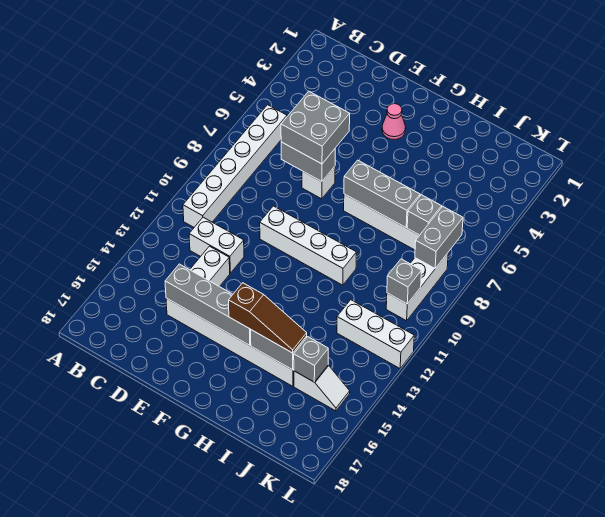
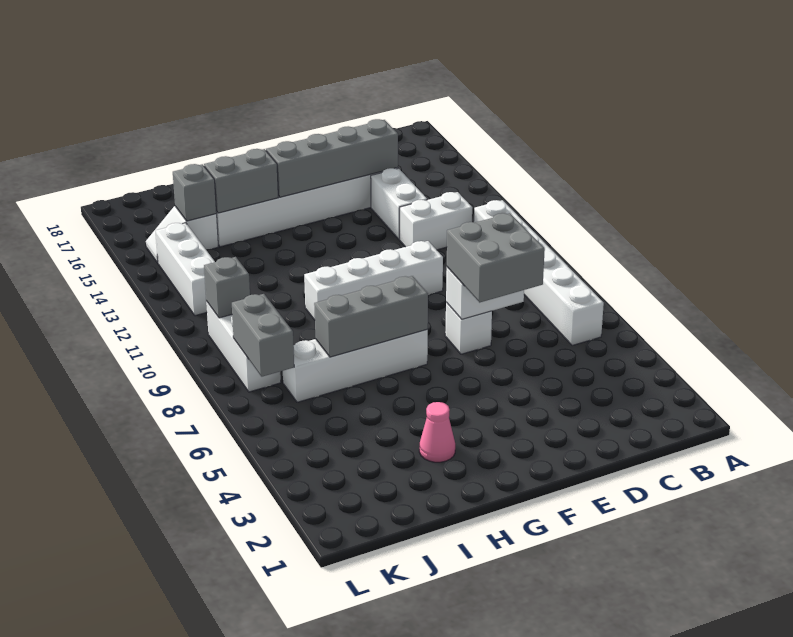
grey brick D7:E7 level 2 -> white brick D7:E7 level 2
pink cone F3 level 1 -> pink cone H3 level 1
brown slope G15:I15 level 3 top G -> none
grey brick J7 level 2 -> none
white brick J12:L12 level 1 -> white brick K12:K14 level 1

